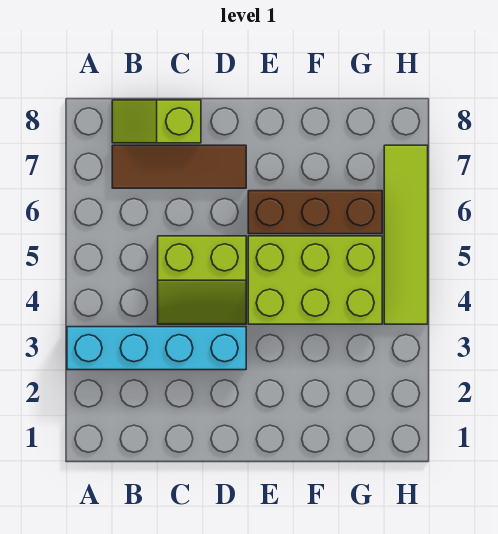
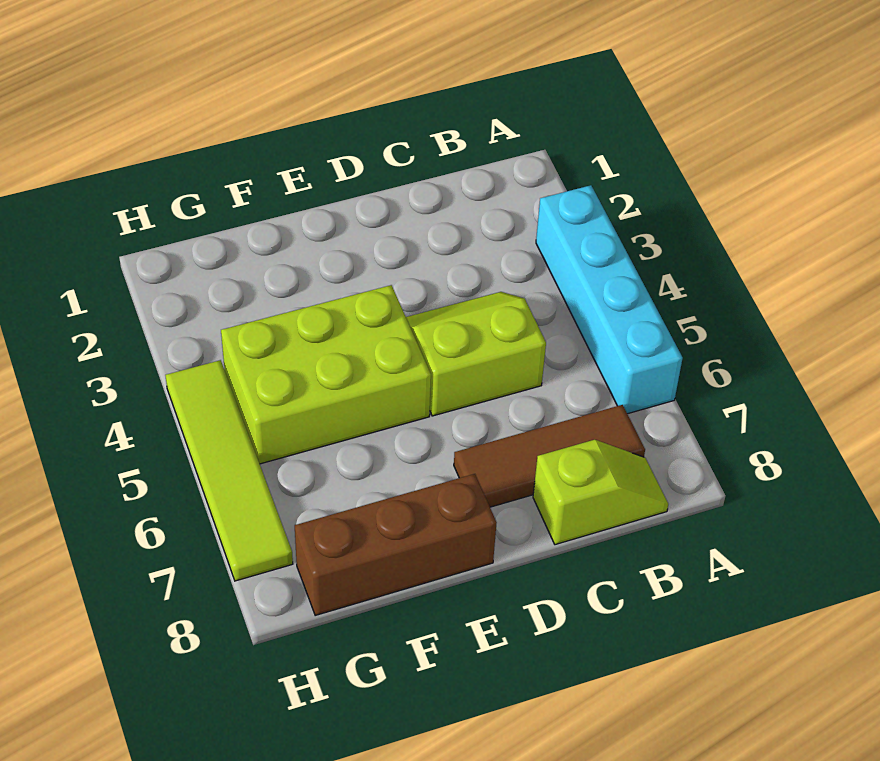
cyan brick A3:D3 level 1 -> cyan brick A3:A6 level 1
brown brick E6:G6 level 1 -> brown brick E8:G8 level 1

